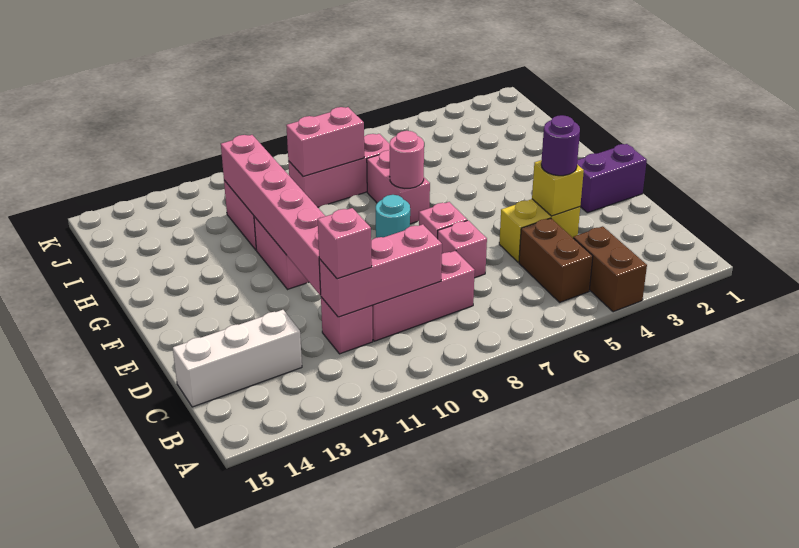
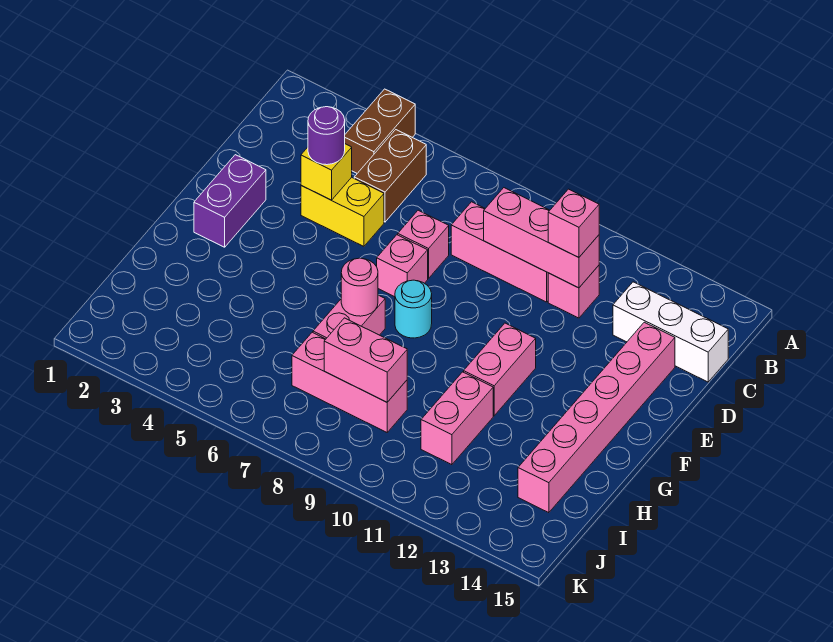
pink brick D11:I11 level 2 -> pink brick D14:I14 level 1
purple brick E1:E2 level 1 -> purple brick E2:F2 level 1

